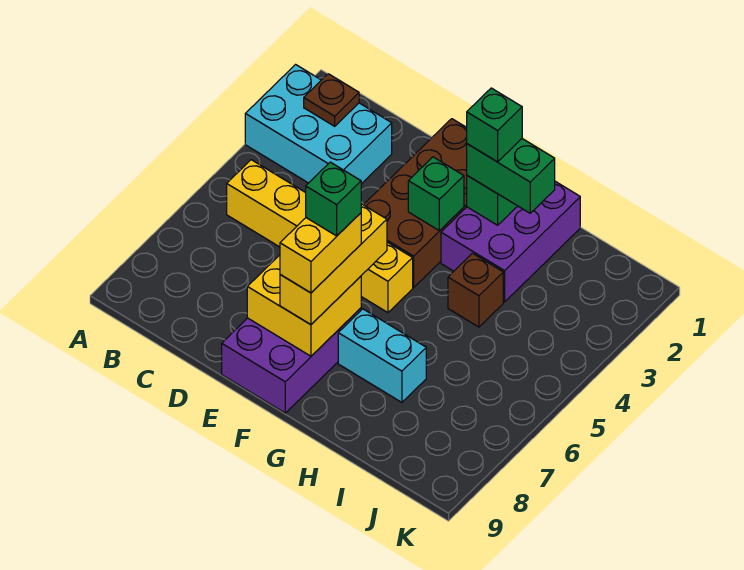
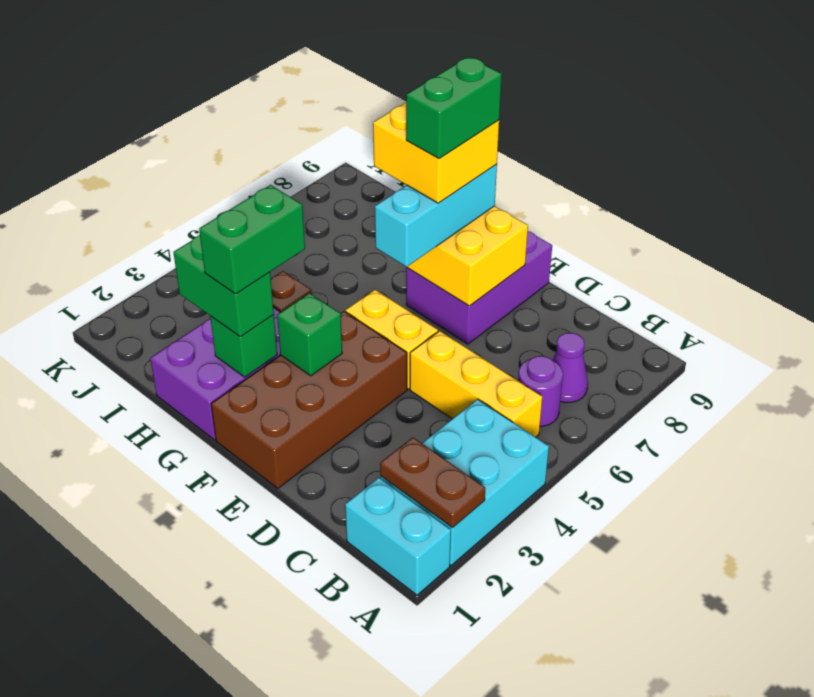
cyan brick A2:C3 level 1 -> cyan brick A2:B4 level 1
brown plate B2 level 2 -> brown plate A2:B2 level 2
none -> purple round brick B6 level 1
none -> purple cone B7 level 1
yellow brick F6:F8 level 3 -> cyan brick F6:F8 level 3
yellow brick F7:F8 level 4 -> yellow brick F7:G8 level 4
green brick F7 level 5 -> green brick F7:F8 level 5
green brick G2 level 4 -> green brick G2:G3 level 4
cyan brick G7:H7 level 1 -> cyan brick A1:B1 level 1

